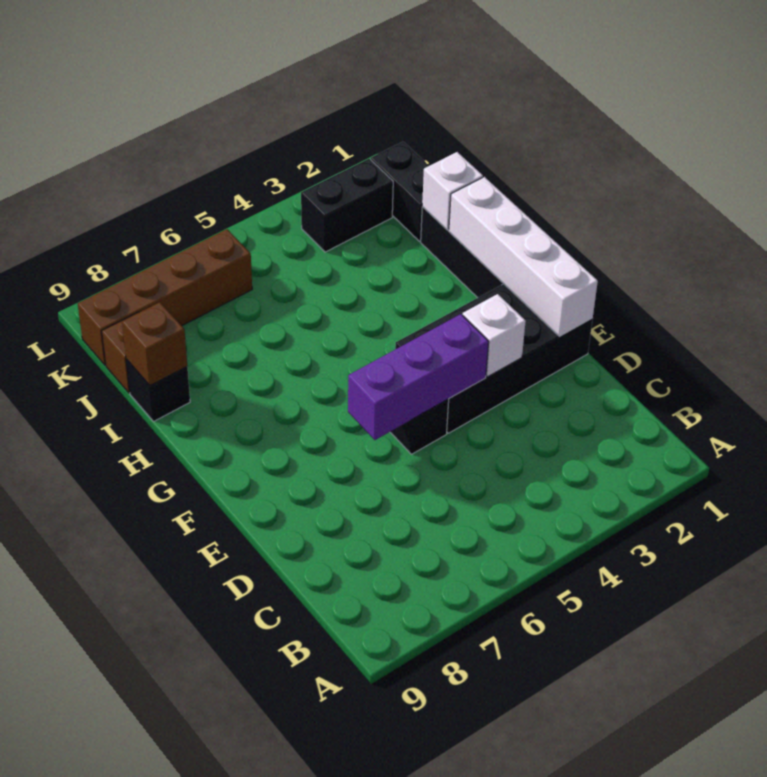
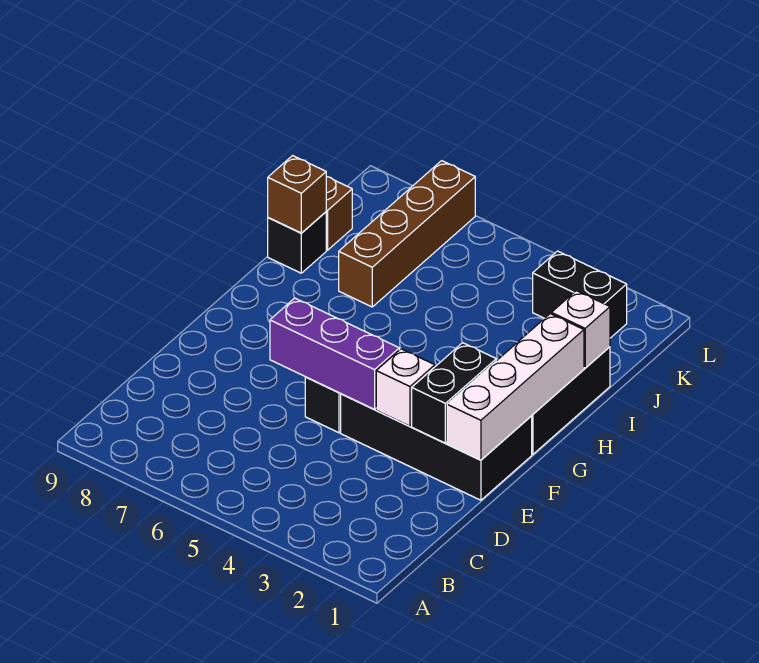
black brick J1:K1 level 1 -> black brick E2:F2 level 2
brown brick K6:K9 level 1 -> brown brick I7:L7 level 1

